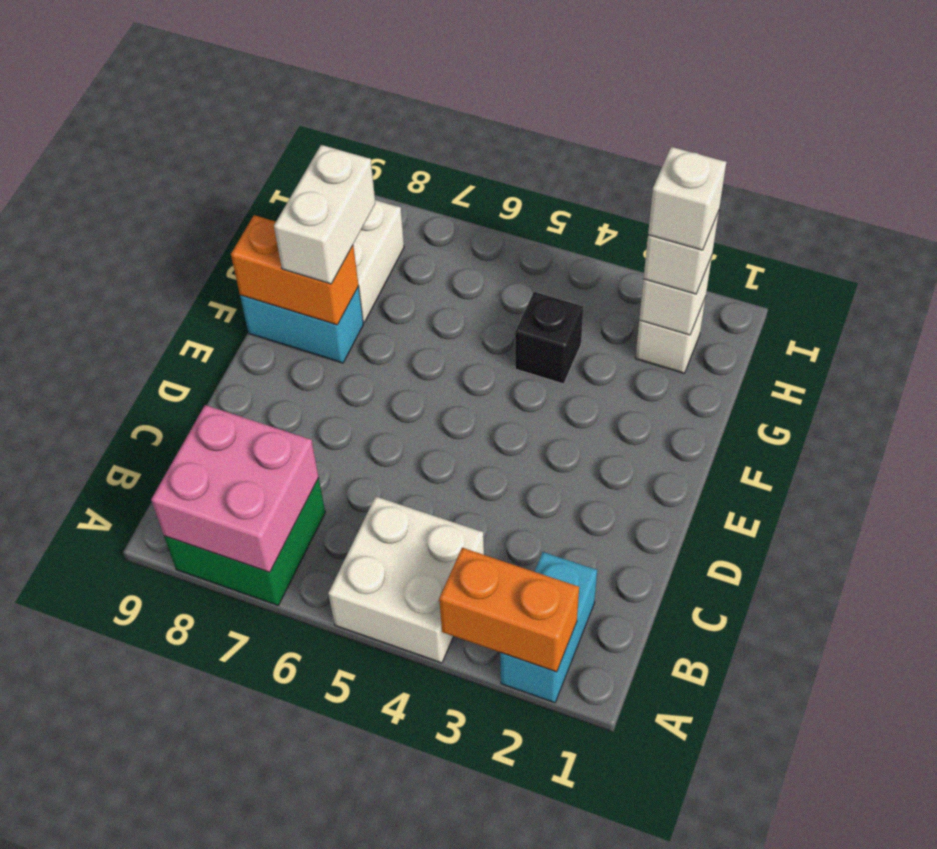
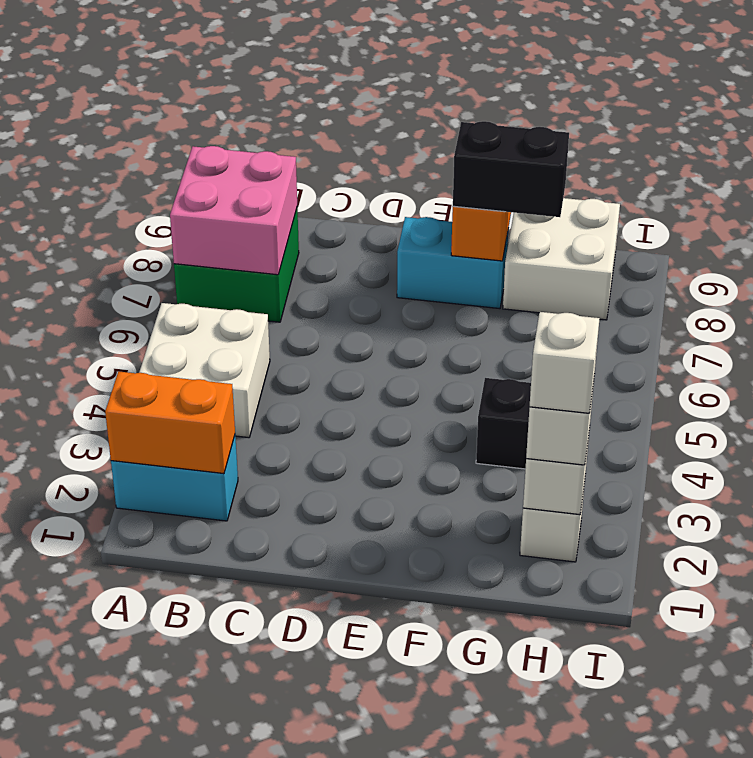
orange brick A2:A3 level 2 -> orange brick A2:B2 level 2
cyan brick F8:F9 level 1 -> cyan brick E8:F8 level 1
white brick F8:G8 level 3 -> black brick F8:G8 level 3

